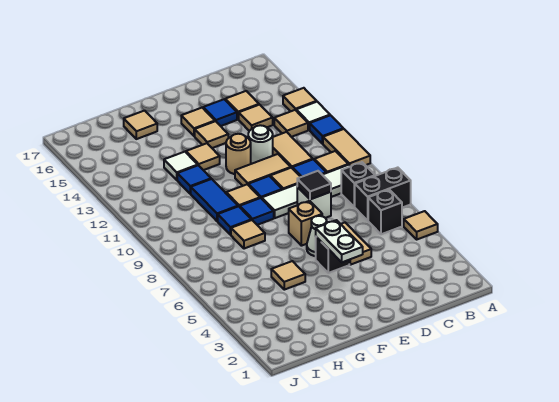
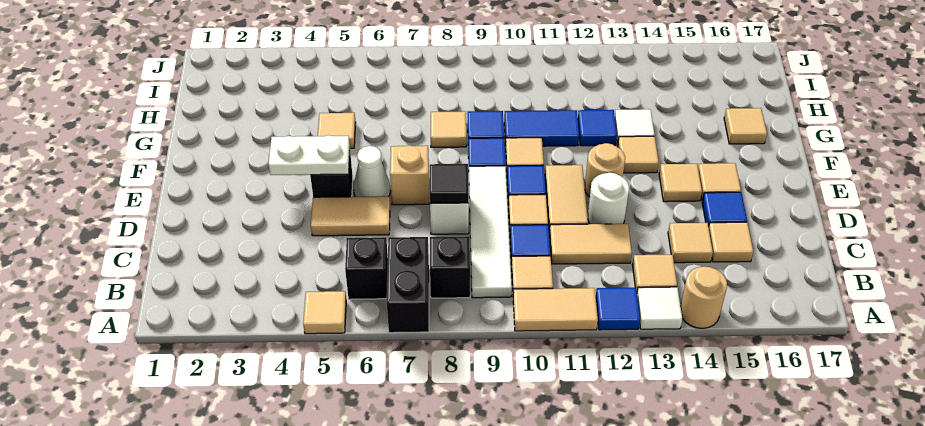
tan tile A14 level 1 -> tan round brick A14 level 1

